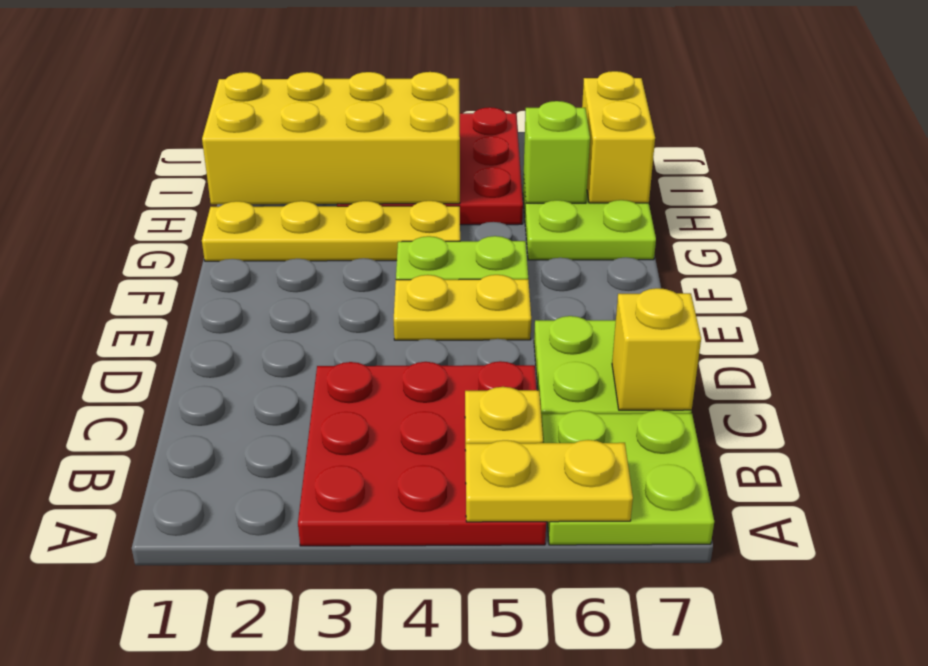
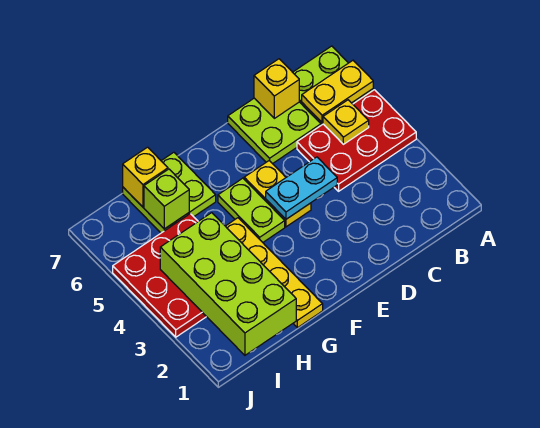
red plate A3:C5 level 1 -> red plate A4:C5 level 1
yellow plate A5:A6 level 2 -> yellow plate A6:B6 level 2
none -> cyan plate D4:E4 level 2
yellow brick H1:I4 level 2 -> lime brick H1:I4 level 2
yellow brick H7:I7 level 2 -> yellow brick H7 level 2

